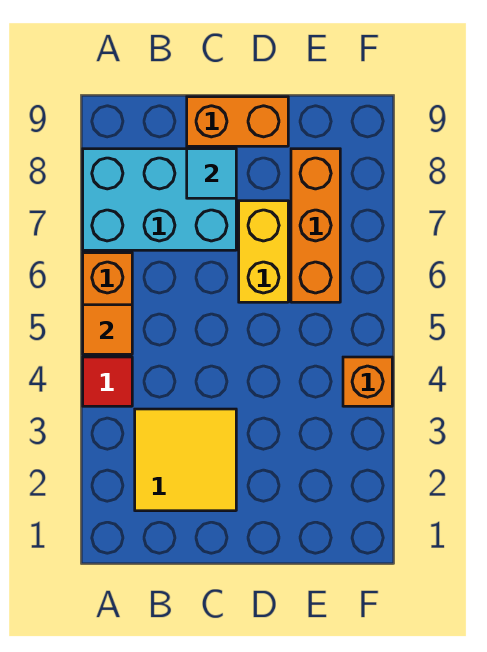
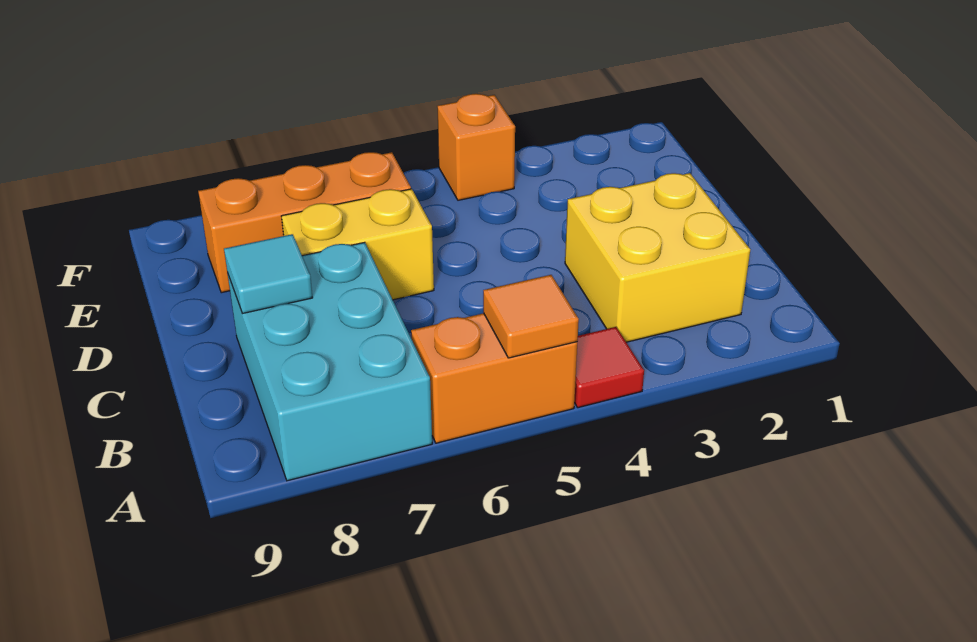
yellow tile B2:C3 level 1 -> yellow brick B2:C3 level 1
orange brick C9:D9 level 1 -> none

